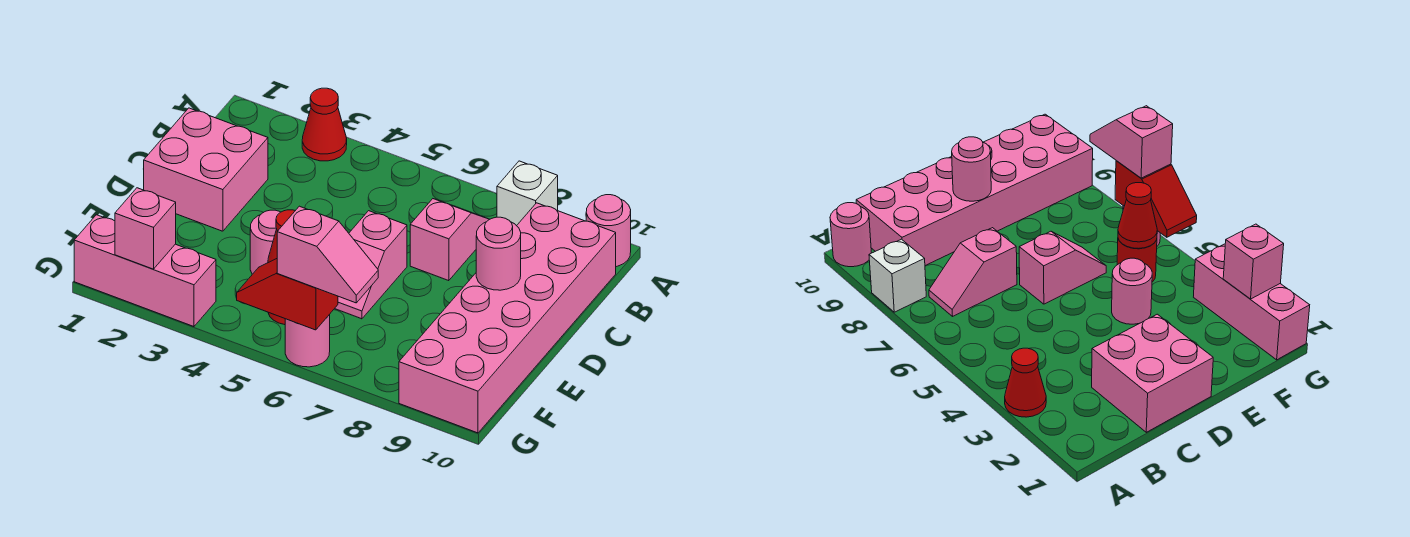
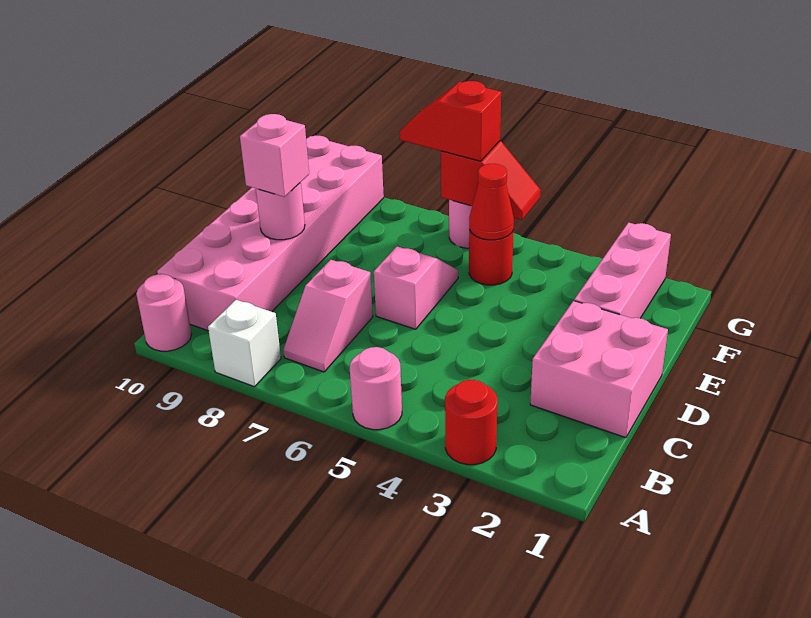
red cone A3 level 1 -> red round brick A3 level 1
pink round brick E4 level 1 -> pink round brick A5 level 1
pink brick G1:G3 level 1 -> pink brick E2:G2 level 1
pink brick G2 level 2 -> pink brick D9 level 3
pink slope G6:G7 level 3 top 6 -> red slope G6:G7 level 3 top 6

